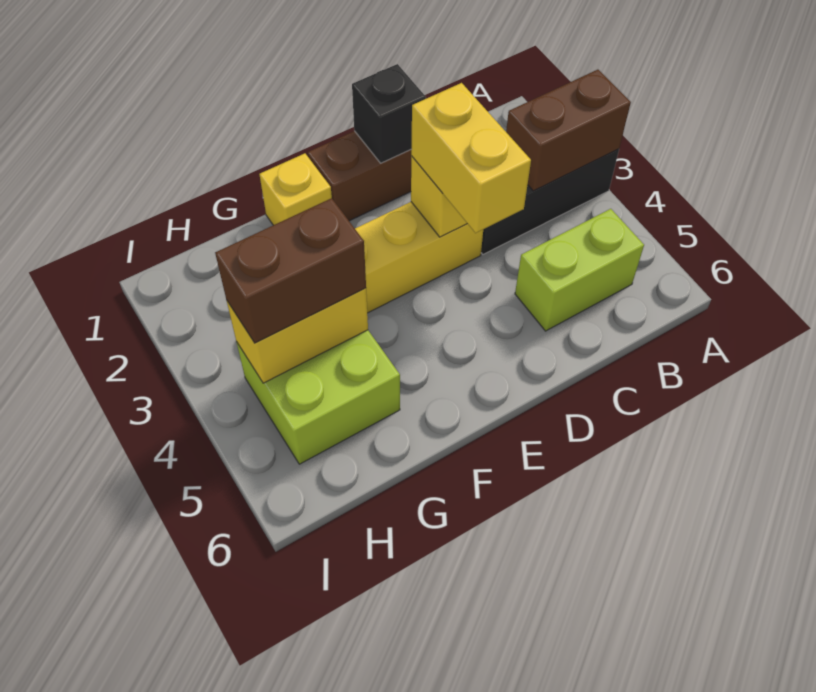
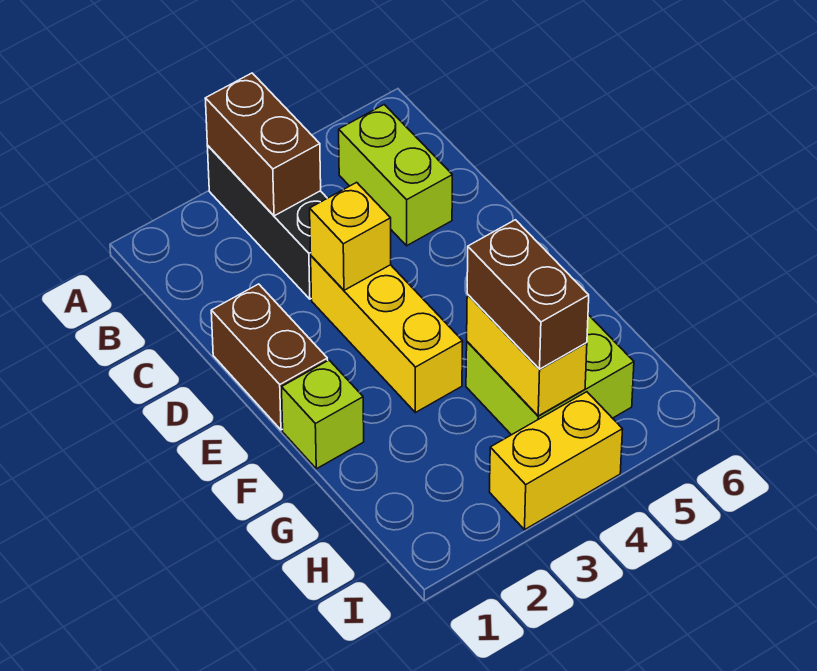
black brick D1 level 2 -> none
yellow brick D3:D4 level 3 -> yellow brick I3:I4 level 1
yellow brick F1 level 1 -> lime brick F1 level 1

